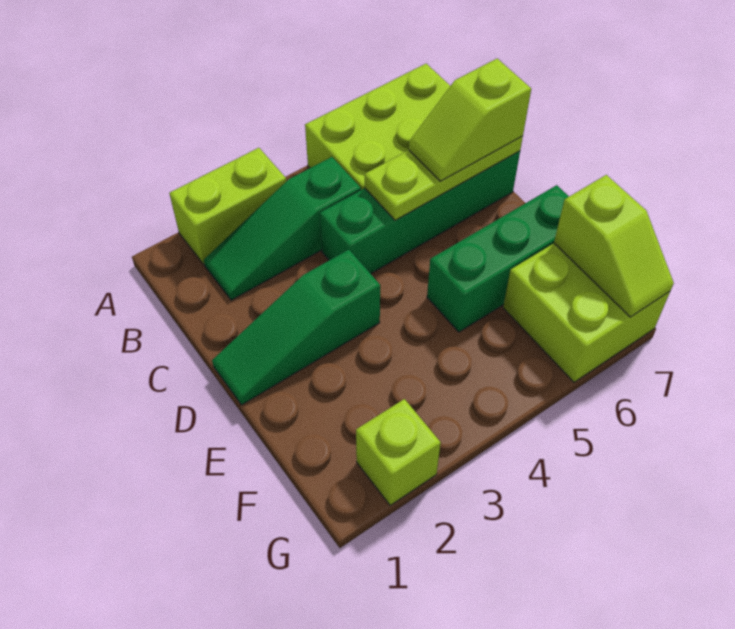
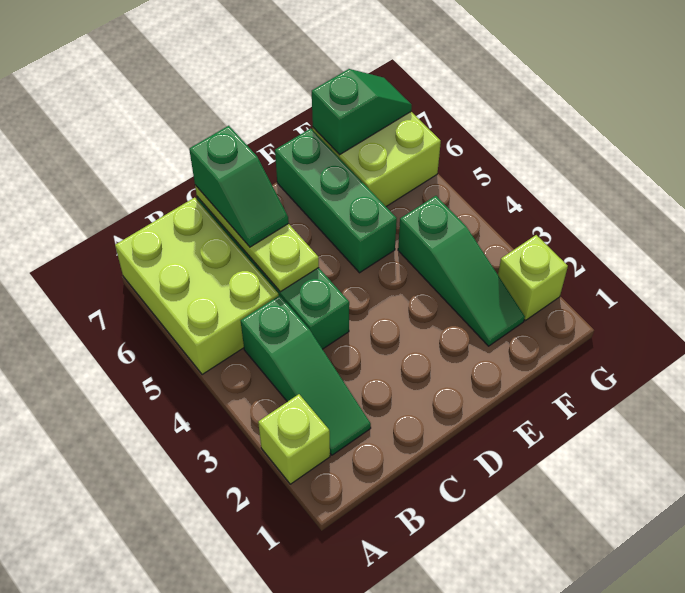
lime brick A2:A3 level 1 -> lime brick A2 level 1
lime slope C6:C7 level 3 top 7 -> green slope C6:C7 level 3 top 7
green slope D1:D3 level 1 top 3 -> green slope F2:F4 level 1 top 4
lime slope F7:G7 level 2 top F -> green slope F7:G7 level 2 top F

